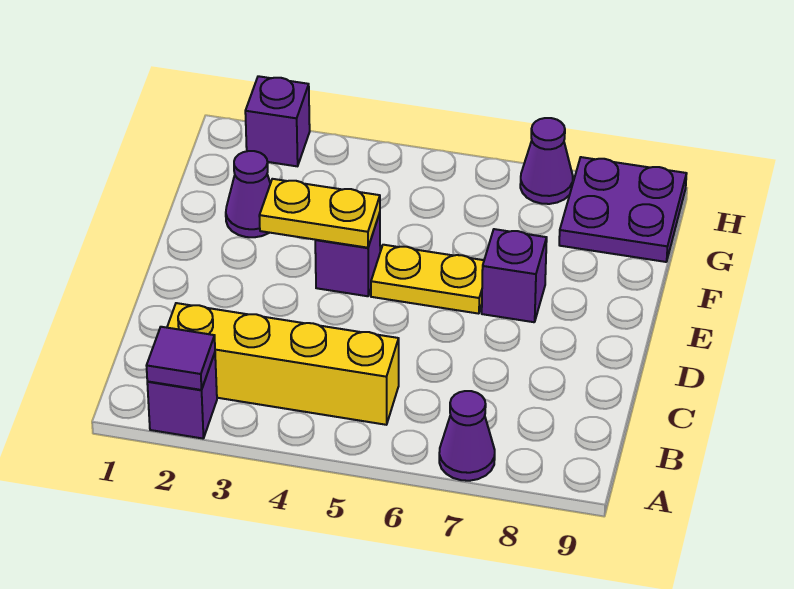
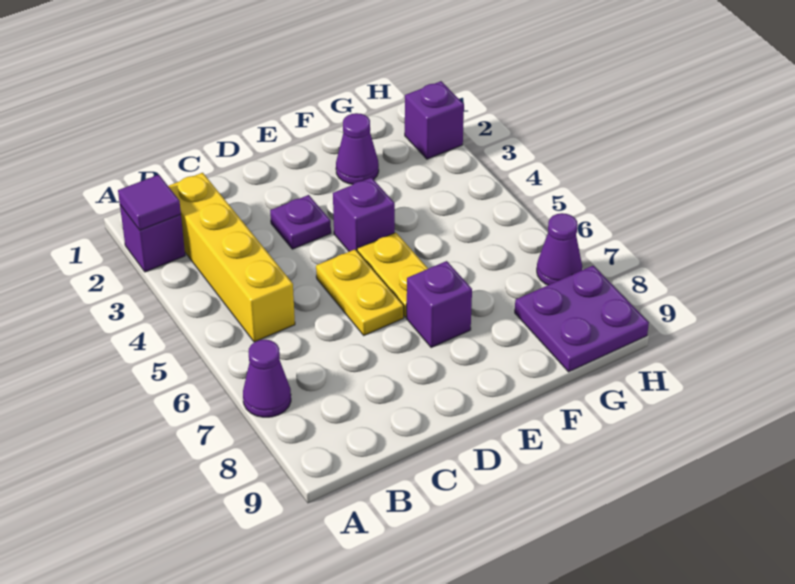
none -> purple plate D3 level 1
yellow plate E3:E4 level 2 -> yellow plate D5:D6 level 1

